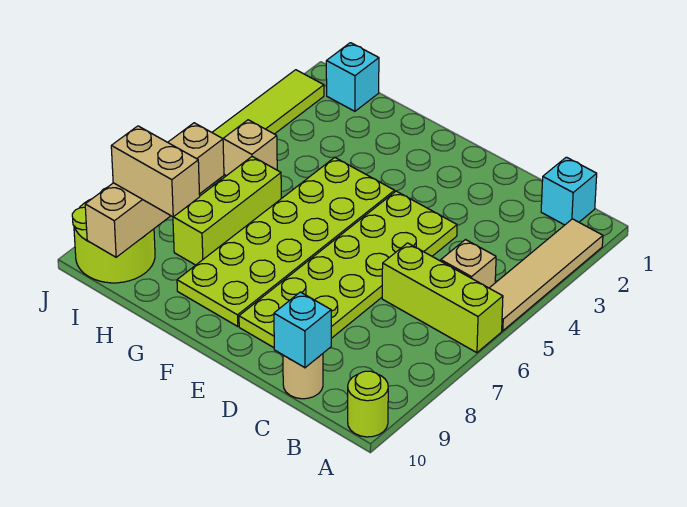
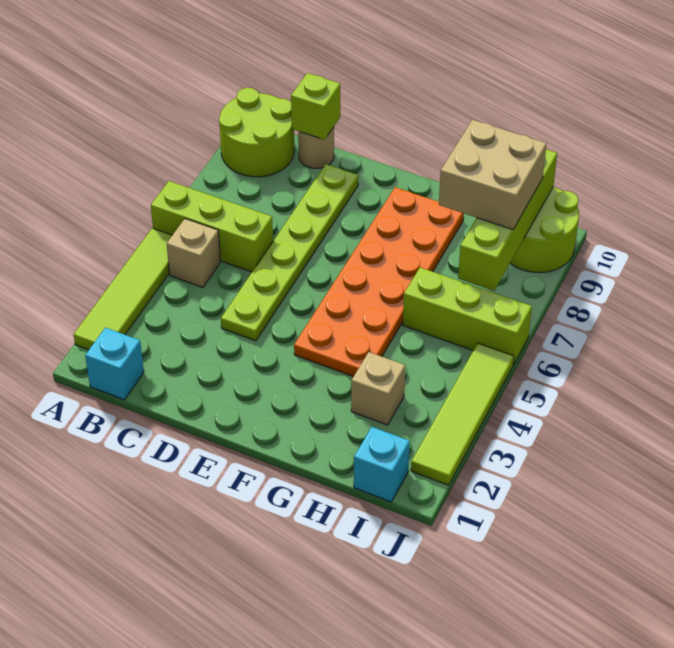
tan tile A2:A5 level 1 -> lime tile A2:A5 level 1
lime round brick A10 level 1 -> lime round brick A9:B10 level 1
cyan brick C10 level 2 -> lime brick C10 level 2
lime plate D4:E9 level 1 -> lime plate D4:D9 level 1
lime plate F4:G9 level 1 -> orange plate F4:G9 level 1
lime brick H6:H8 level 1 -> lime brick H6:J6 level 1
tan brick H9:I9 level 3 -> tan brick H8:I9 level 3
tan brick I5 level 1 -> tan brick H3 level 1
tan brick I7:I10 level 2 -> lime brick I7:I10 level 2

